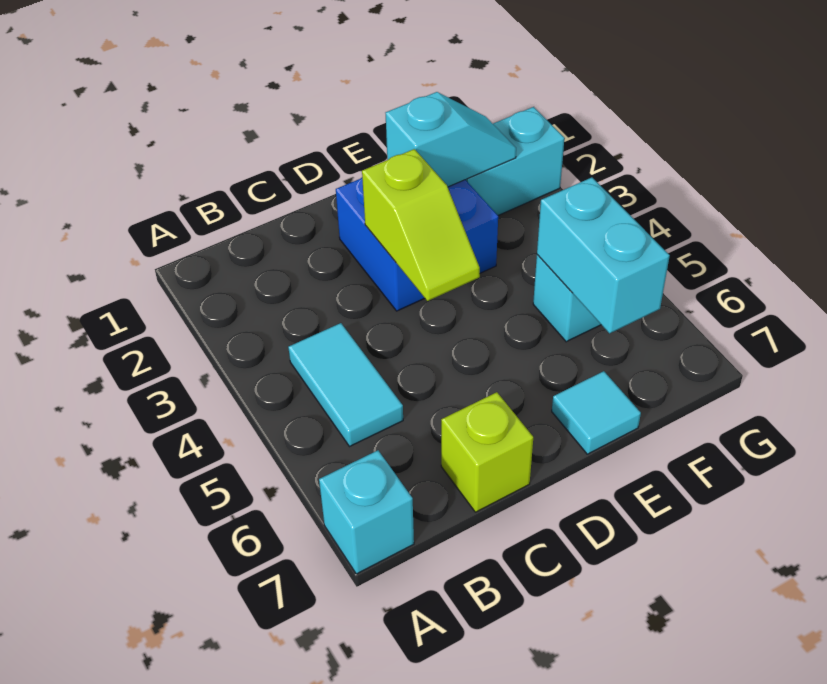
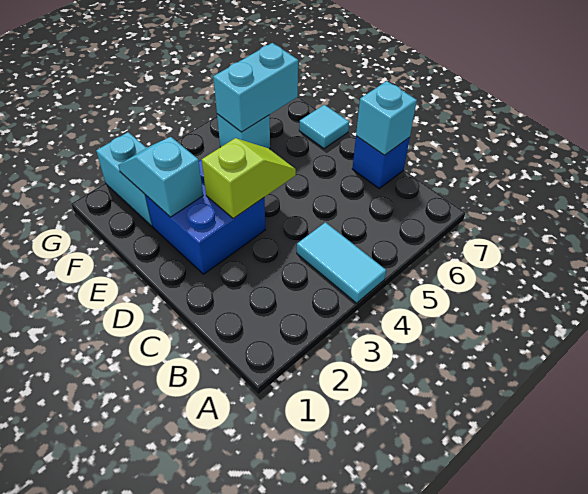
cyan brick A7 level 1 -> cyan brick C7 level 2
cyan tile B4:B5 level 1 -> cyan tile A4:B4 level 1
lime brick C7 level 1 -> blue brick C7 level 1

